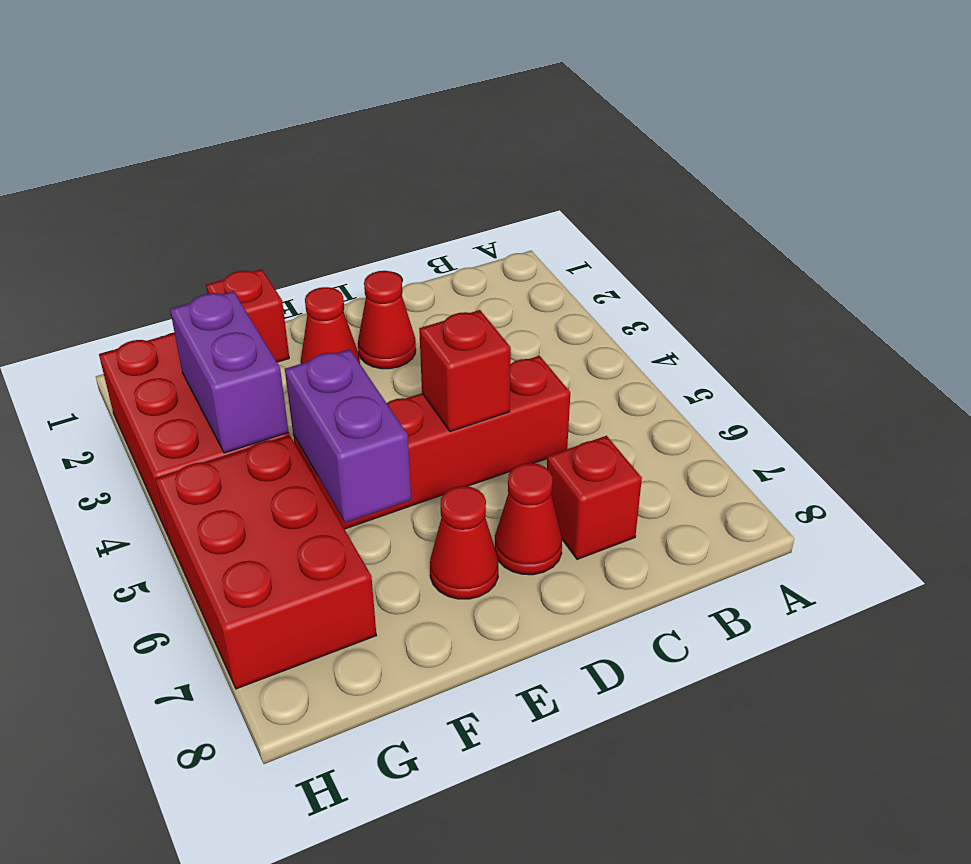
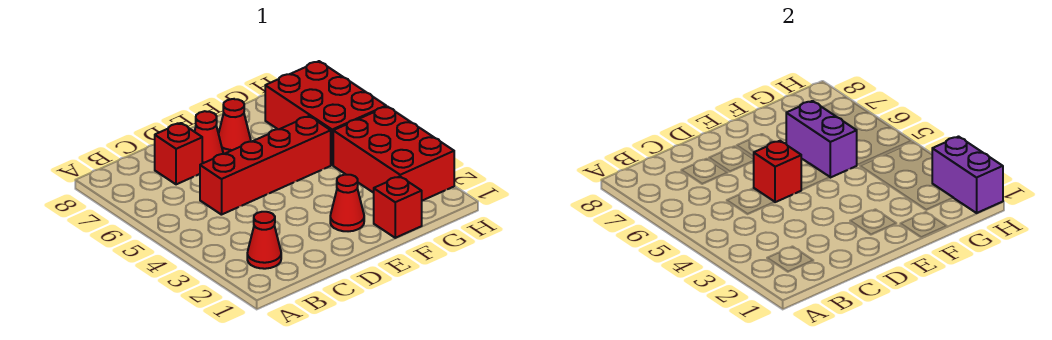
red cone D2 level 1 -> red cone B2 level 1
purple brick G3:G4 level 2 -> purple brick H1:H2 level 2

